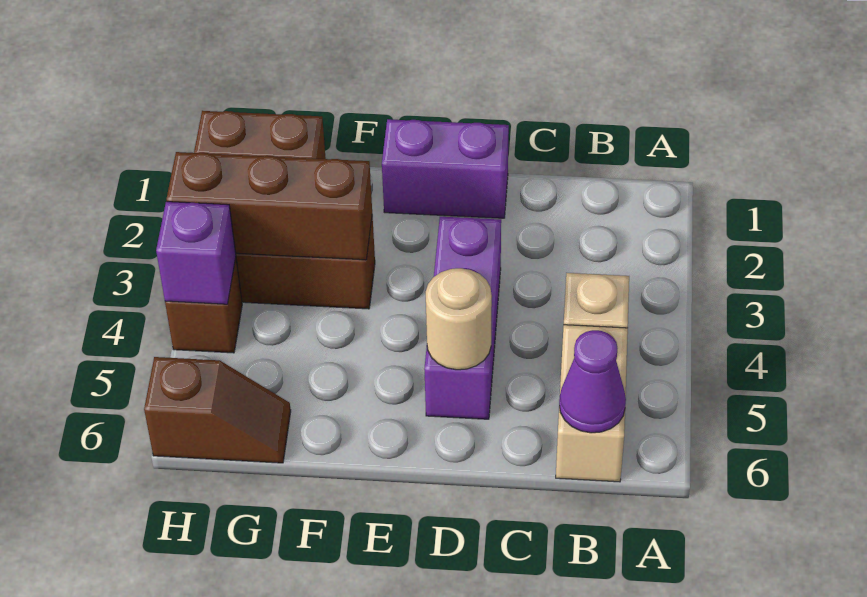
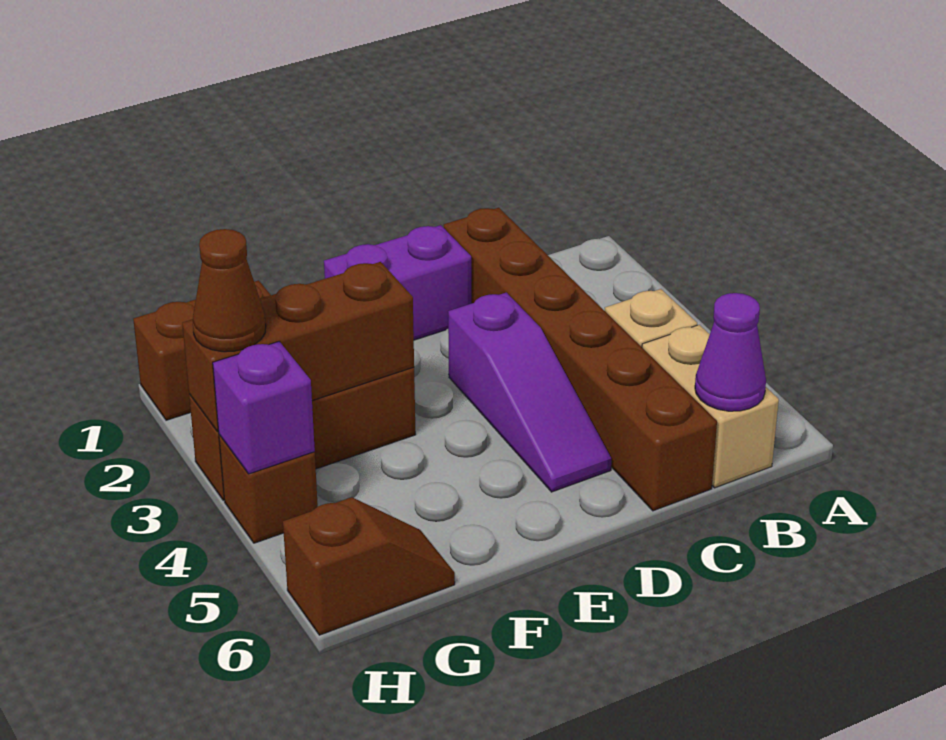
none -> brown brick C1:C6 level 1
purple brick D3:D5 level 1 -> purple slope D3:D5 level 1 top 3
tan round brick D5 level 2 -> none
none -> brown cone H3 level 3

